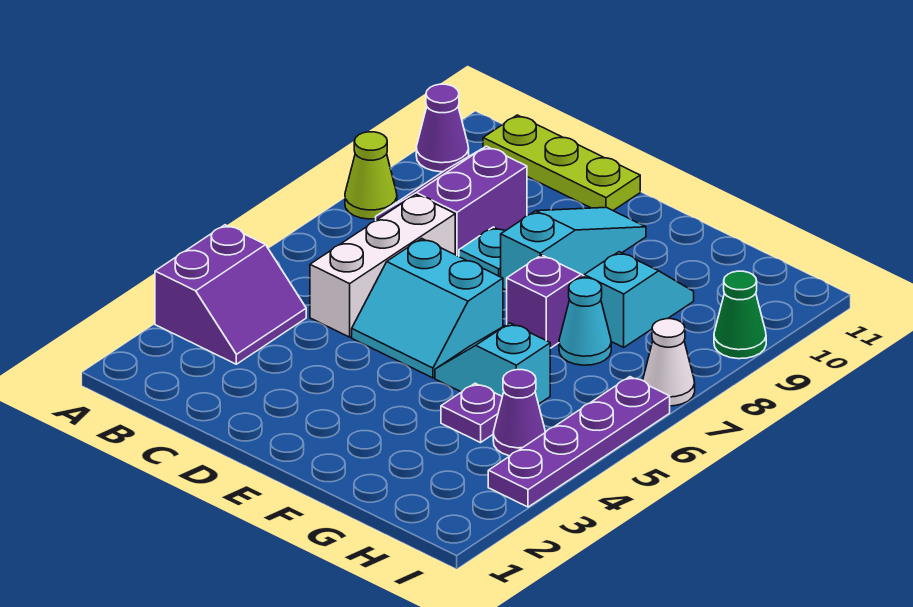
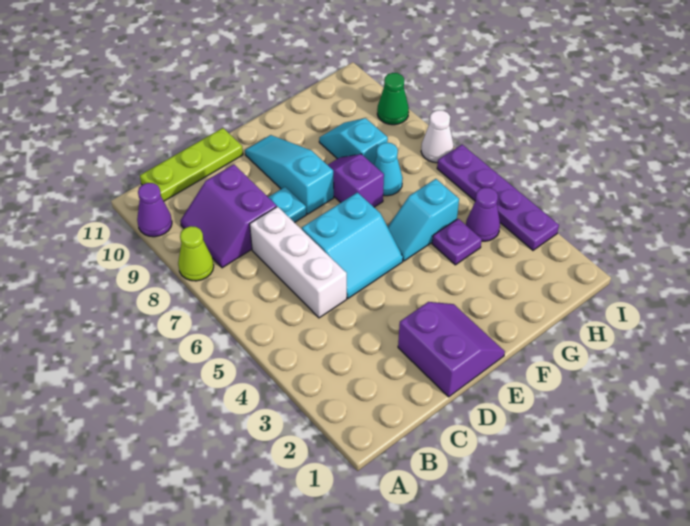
purple slope A3:B4 level 1 top A -> purple slope D1:E2 level 1 top D

